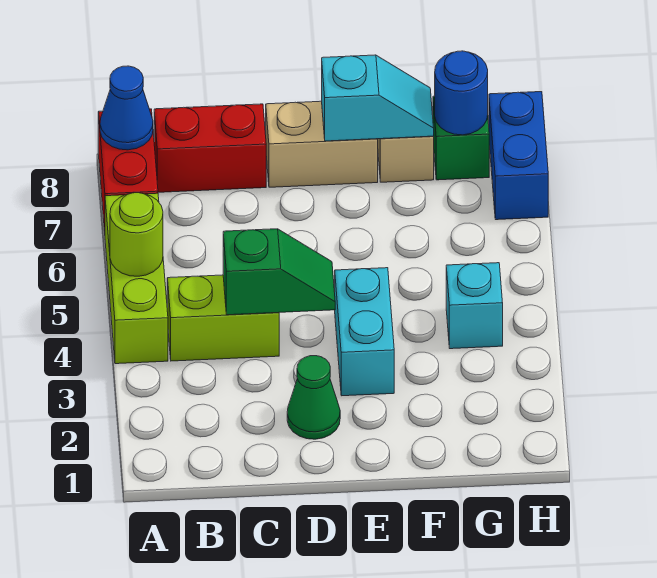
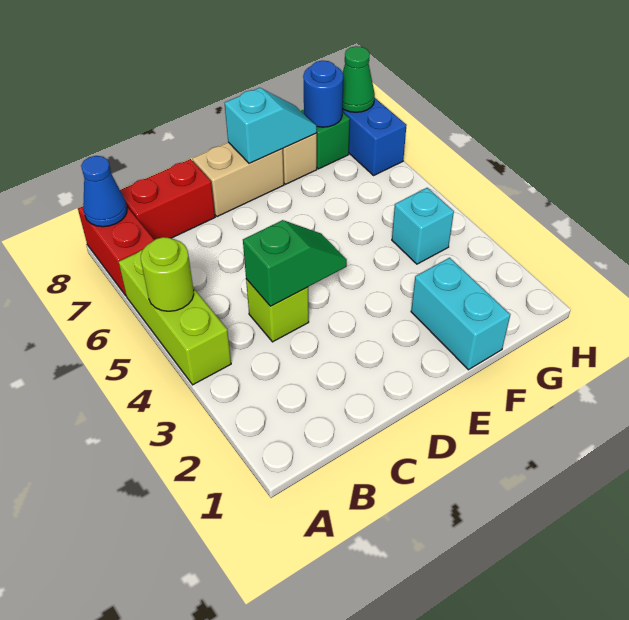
lime brick B4:C4 level 1 -> lime brick C4 level 1
green cone D2 level 1 -> green cone H8 level 2
cyan brick E3:E4 level 1 -> cyan brick F1:F2 level 1

